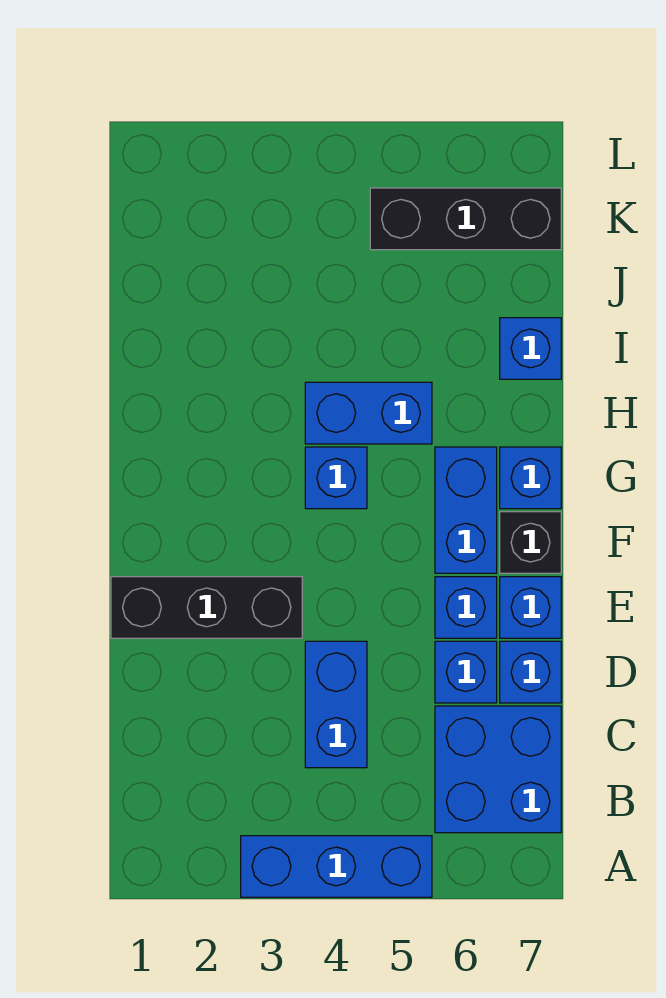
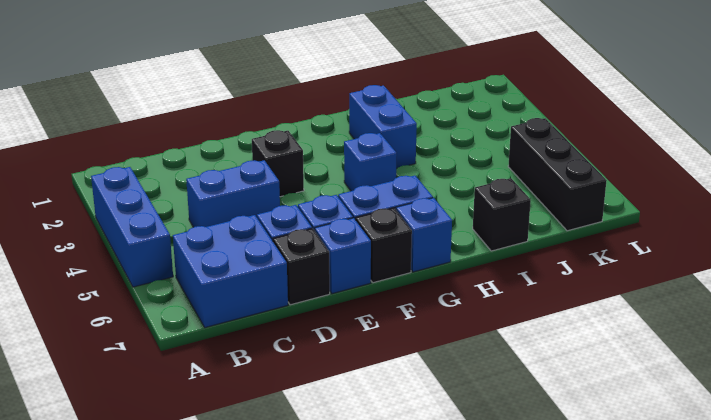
blue brick D7 level 1 -> black brick D7 level 1
black brick E1:E3 level 1 -> black brick E3 level 1
blue brick H4:H5 level 1 -> blue brick H2:H3 level 1
blue brick I7 level 1 -> black brick I7 level 1

